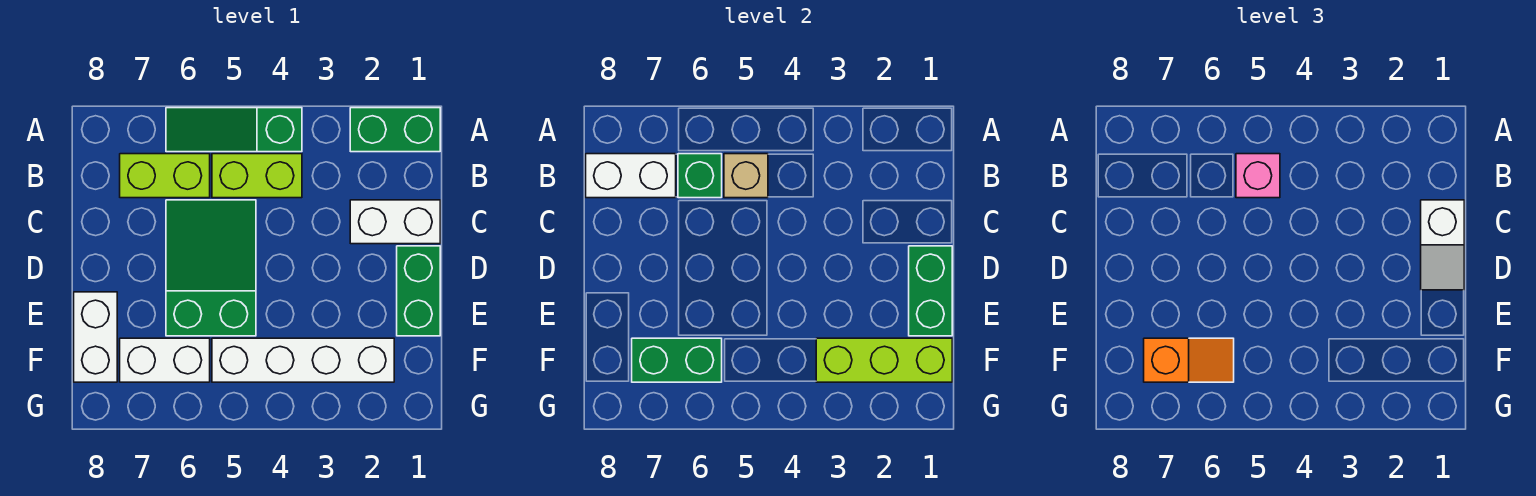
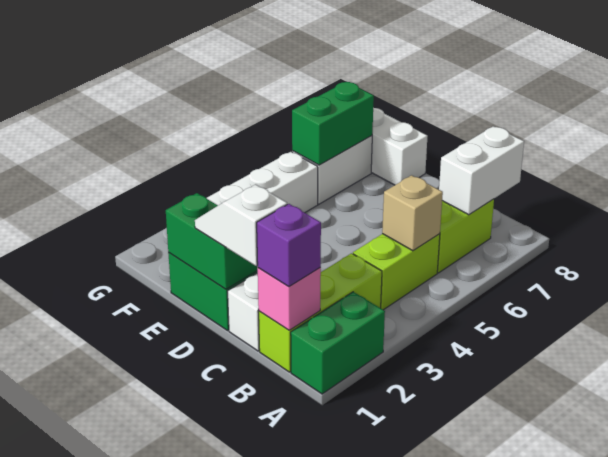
green slope A4:A6 level 1 top 4 -> none
none -> purple brick B1 level 3
pink brick B5 level 3 -> pink brick B1 level 2
green brick B6 level 2 -> none
green slope C5:E6 level 1 top E -> none
lime brick F1:F3 level 2 -> lime brick B1:B3 level 1
orange slope F6:F7 level 3 top 7 -> none

